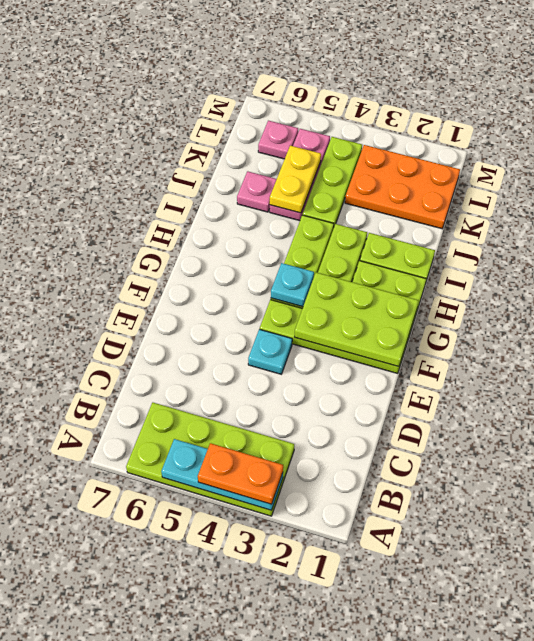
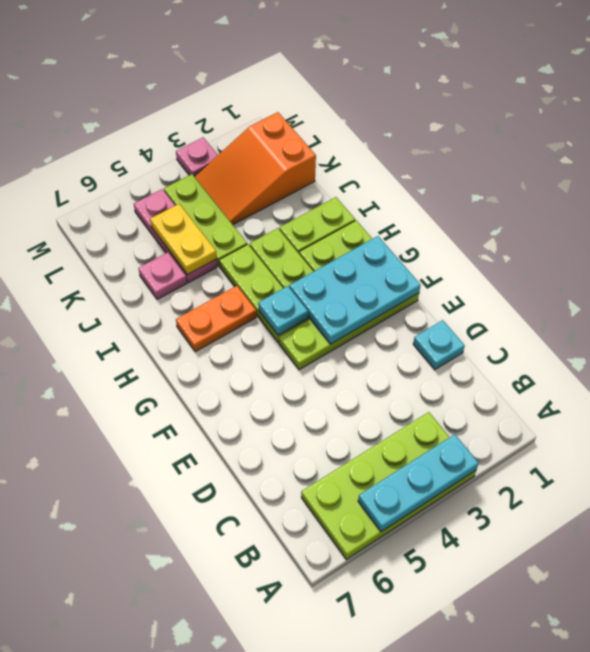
orange plate A3:A4 level 3 -> orange plate H5:H6 level 1
cyan plate E4 level 1 -> cyan plate D1 level 1
lime plate F1:G3 level 2 -> cyan plate F1:G3 level 2
orange plate K1:L3 level 1 -> orange slope K1:L3 level 1 top 1
pink plate L6 level 1 -> pink plate M3 level 1

